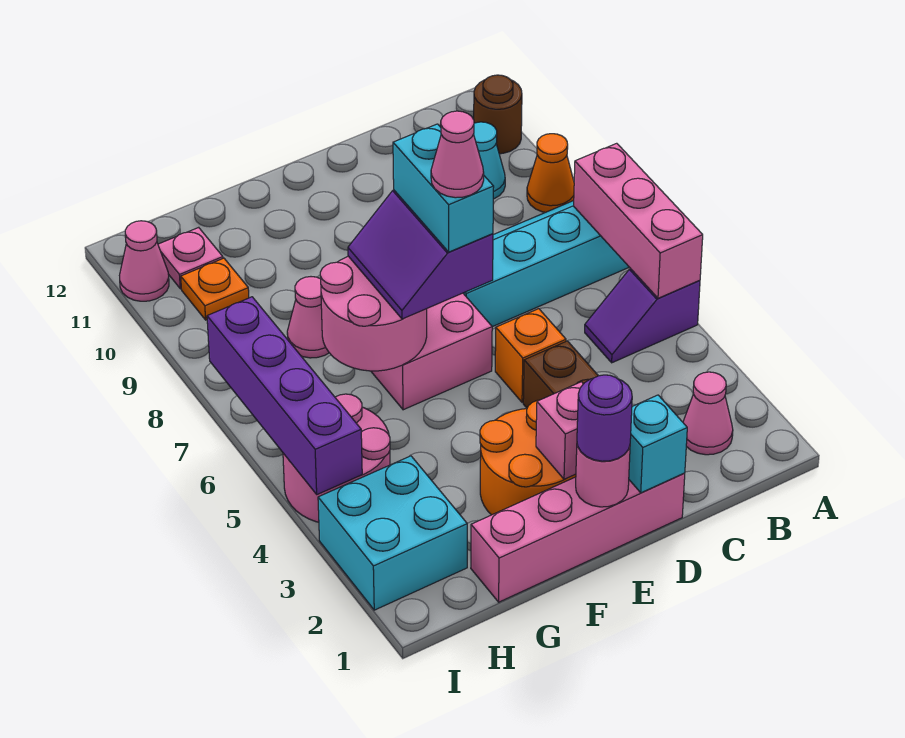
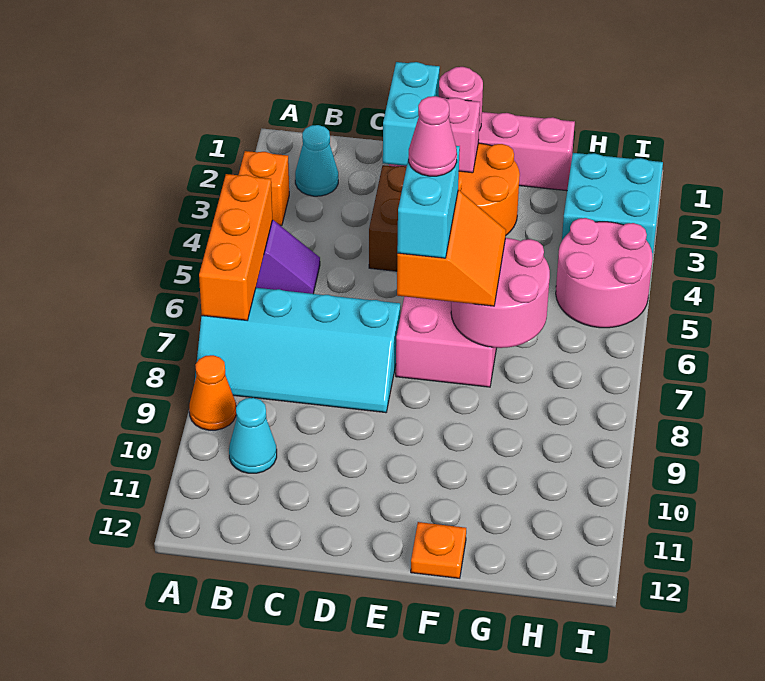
pink brick A5:A7 level 2 -> orange brick A5:A7 level 2
brown round brick A11 level 1 -> none
pink cone B2 level 1 -> cyan cone B2 level 1
cyan brick D1 level 2 -> cyan brick D1:D2 level 2
orange brick D5 level 1 -> orange brick A3 level 1
purple round brick E1 level 3 -> none
purple slope E6:F7 level 3 top E -> orange slope E6:F7 level 3 top E
pink cone G8 level 1 -> none
orange plate H10 level 1 -> orange plate F12 level 1
pink plate H11 level 1 -> none
purple brick I4:I7 level 2 -> none
pink cone I11 level 1 -> none

